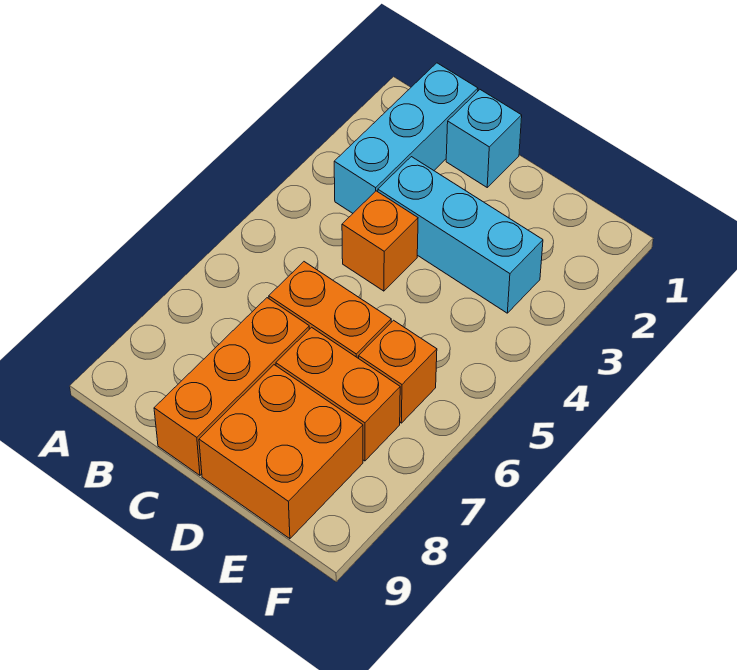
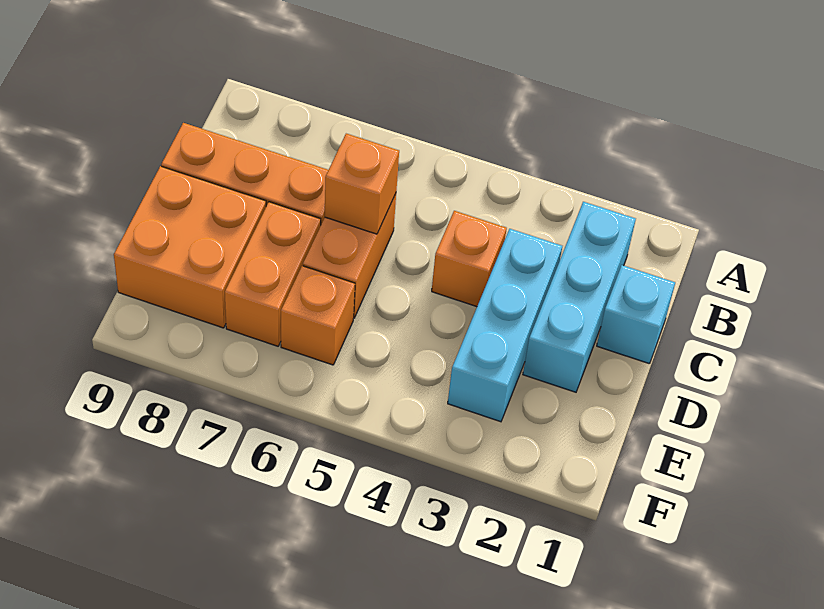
cyan brick B1:B3 level 1 -> cyan brick B2:D2 level 1
none -> orange brick C6 level 2

